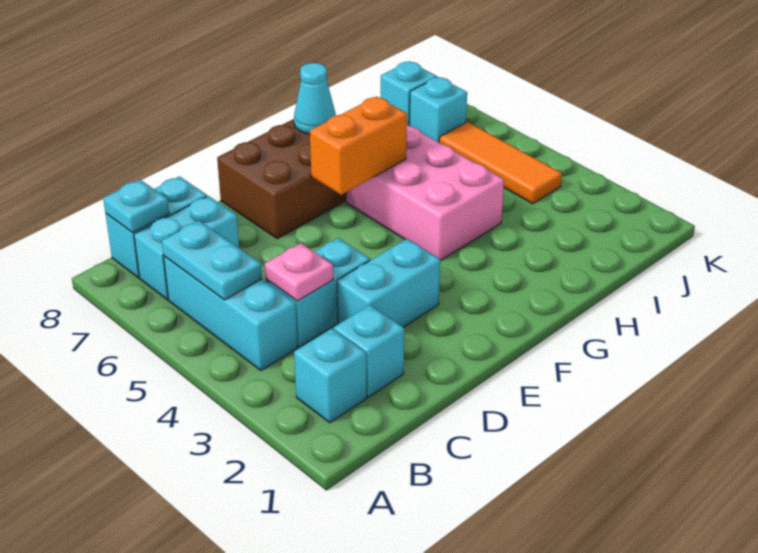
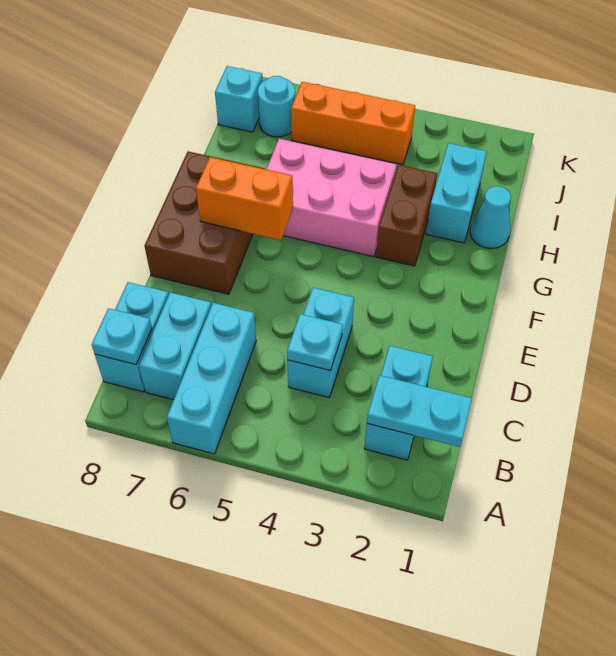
cyan brick B4:B6 level 1 -> cyan brick A6:C6 level 1
cyan plate B5:B6 level 2 -> cyan plate B1:B2 level 2
pink plate C4 level 2 -> cyan plate C4 level 2
cyan brick D3:E3 level 1 -> cyan brick H2:I2 level 1
orange brick F6:G6 level 2 -> orange brick F6:F7 level 2
none -> brown brick G3:H3 level 1
cyan cone G8 level 2 -> cyan cone H1 level 1
orange tile J4:J6 level 1 -> orange brick J4:J6 level 1
cyan brick J7 level 1 -> cyan round brick J7 level 1

